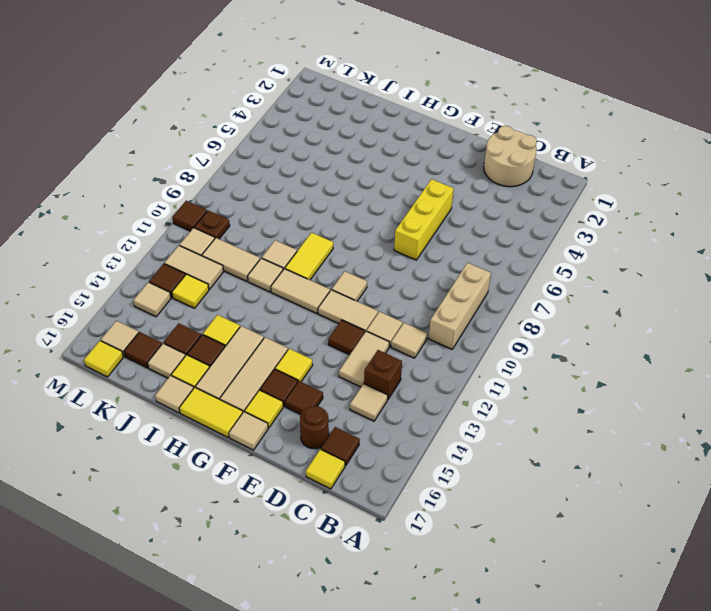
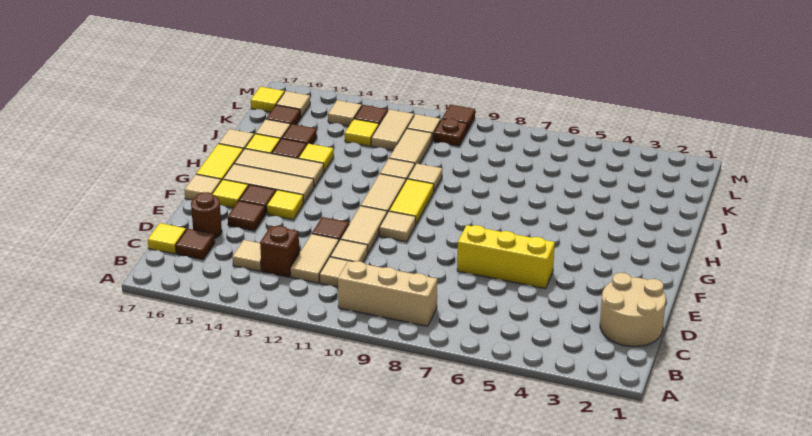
tan tile D12:D13 level 1 -> tan tile C12:D12 level 1
yellow tile H9:H10 level 1 -> yellow tile G10:H10 level 1

